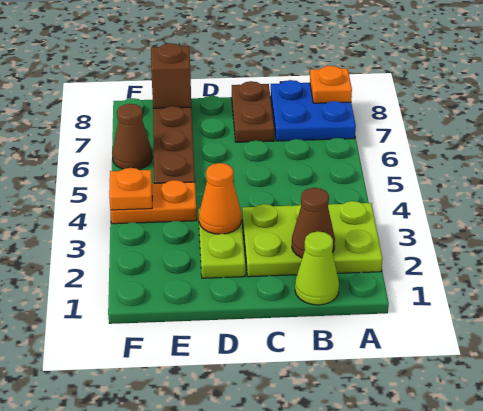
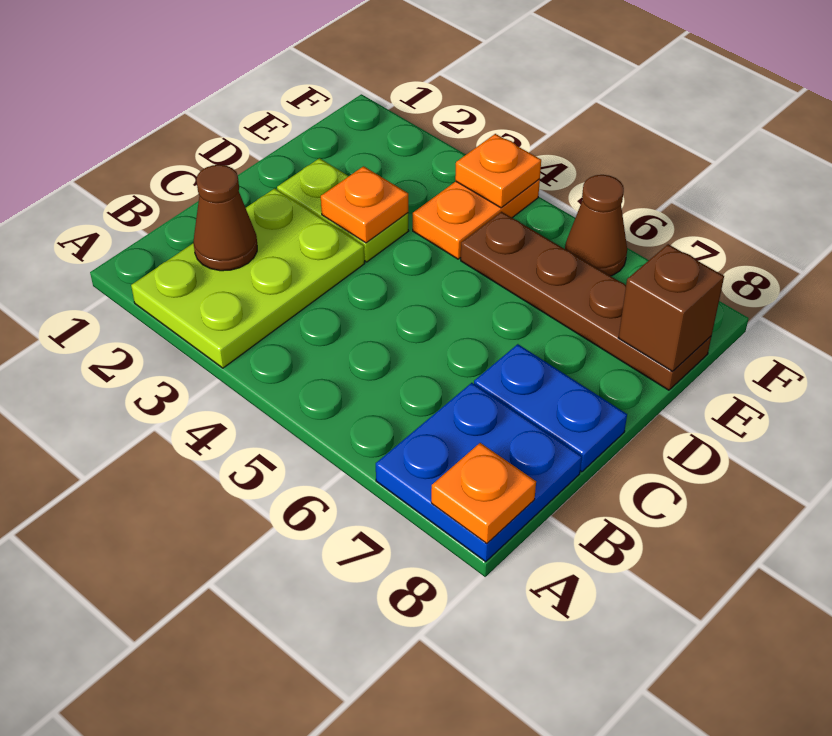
lime cone B1 level 1 -> none
brown plate C7:C8 level 1 -> blue plate C7:C8 level 1
orange cone D3 level 2 -> orange plate D3 level 2

